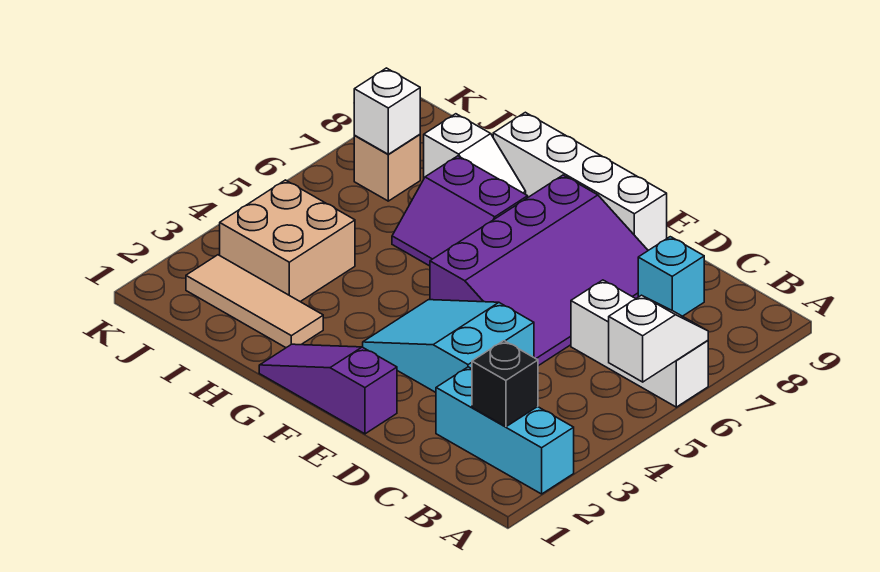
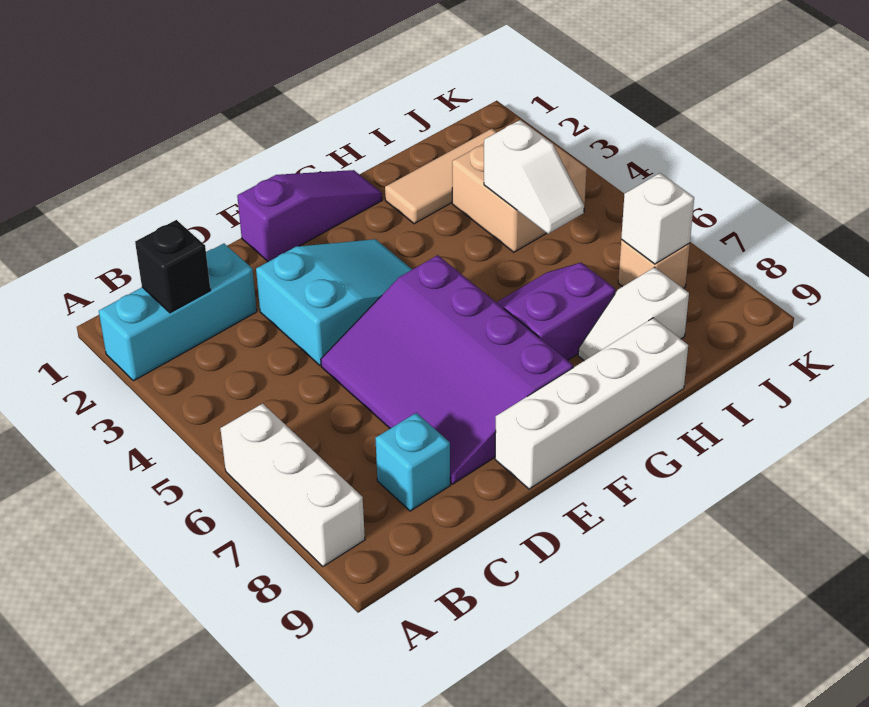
white slope A5:A6 level 2 top 5 -> white slope I4:I5 level 2 top 4
white brick A6:C6 level 1 -> white brick A6:A8 level 1

